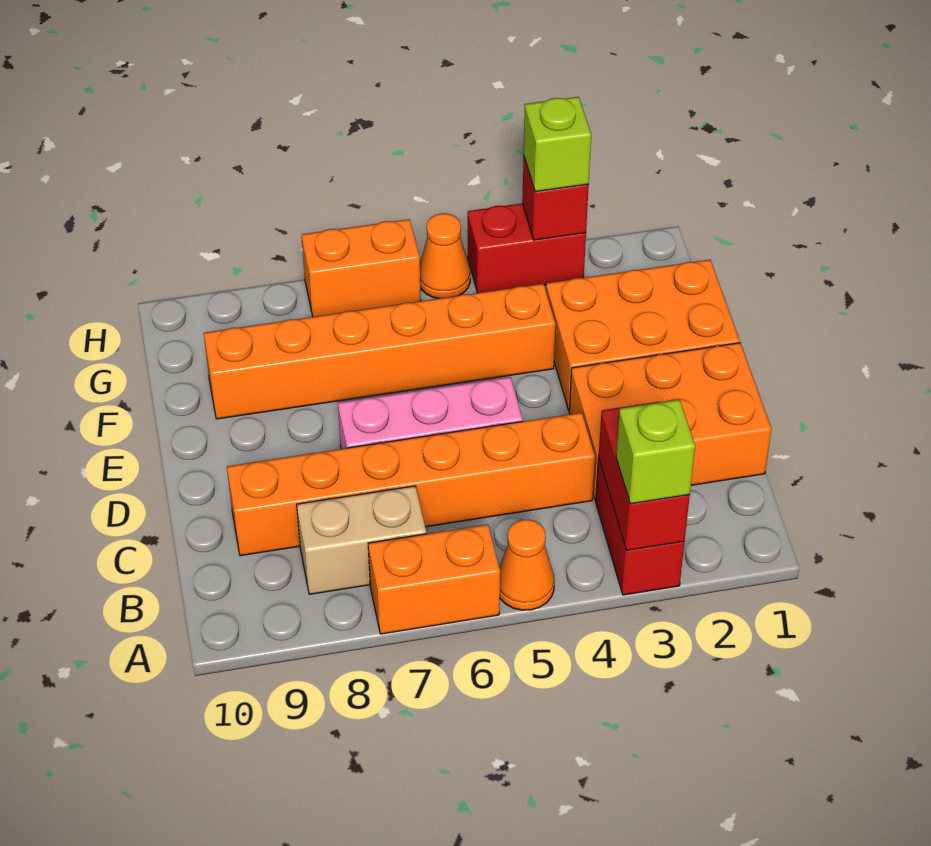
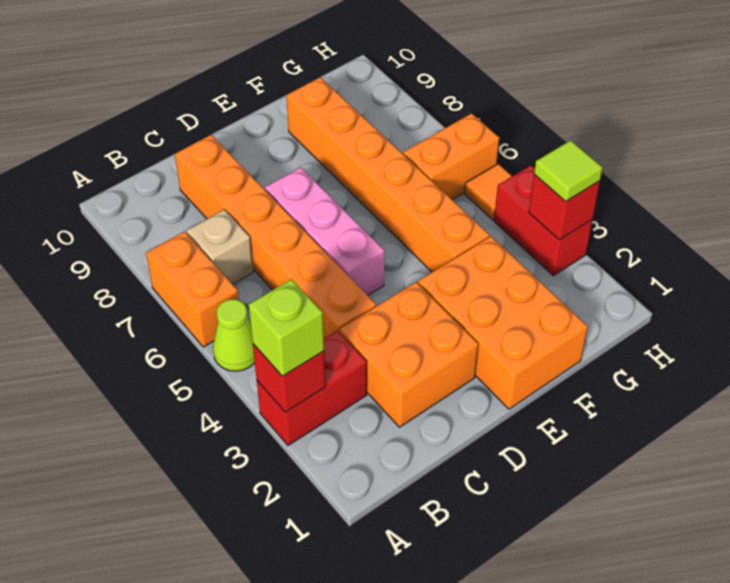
red brick A3:B3 level 2 -> red brick A3 level 2
orange cone A5 level 1 -> lime cone A5 level 1
tan brick B7:B8 level 1 -> tan brick B7 level 1
orange brick C1:D3 level 1 -> orange brick C2:D3 level 1
lime brick H3 level 3 -> lime tile H3 level 3
orange cone H5 level 1 -> orange tile H5 level 1
orange brick H6:H7 level 1 -> orange brick G6:H6 level 1

